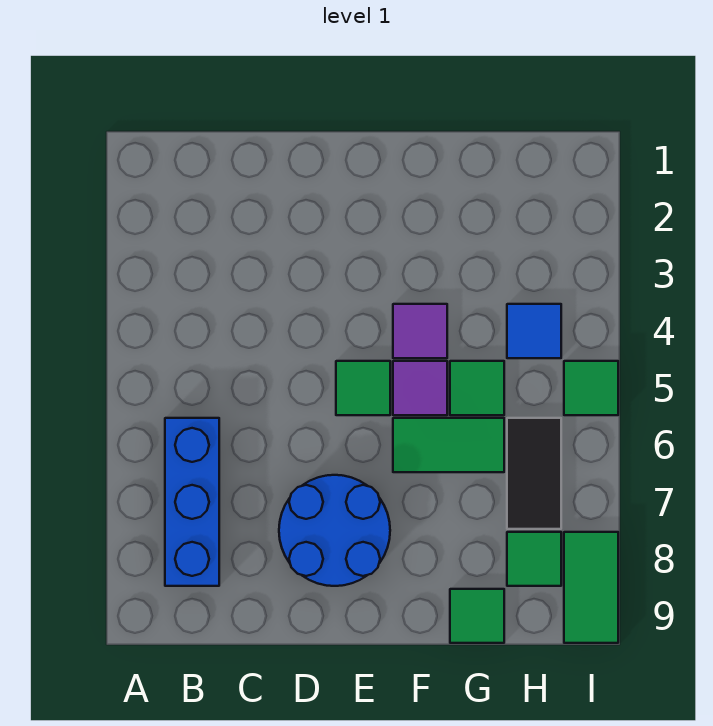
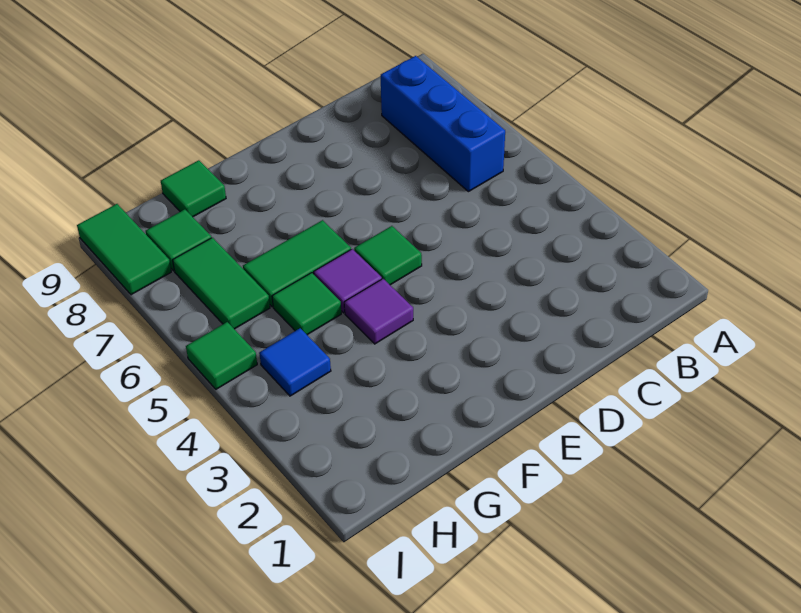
blue round brick D7:E8 level 1 -> none
black tile H6:H7 level 1 -> green tile H6:H7 level 1

